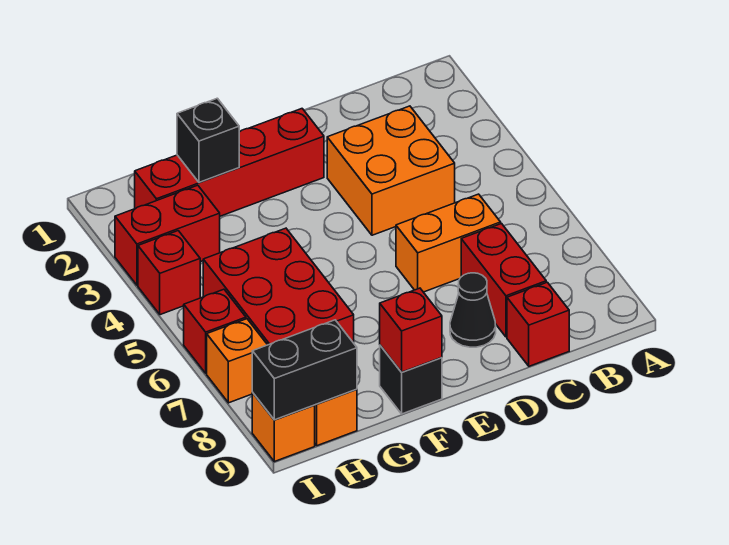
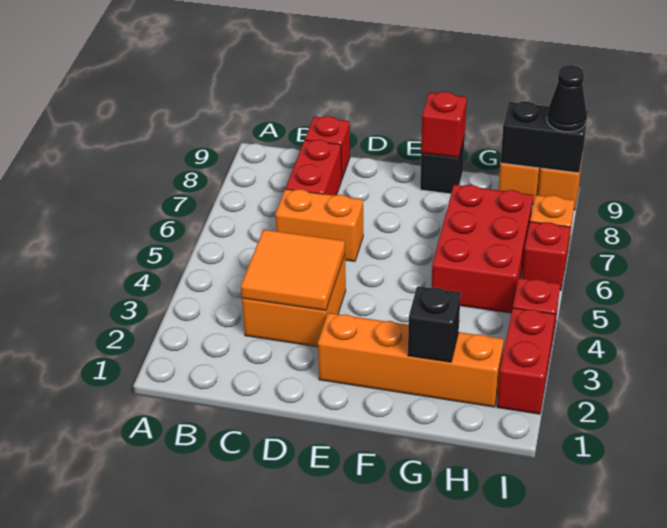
none -> orange tile C3:D4 level 2
black cone D8 level 1 -> black cone I9 level 3
red brick E2:H2 level 1 -> orange brick E2:H2 level 1
red brick H3:I3 level 1 -> red brick I2:I3 level 1

